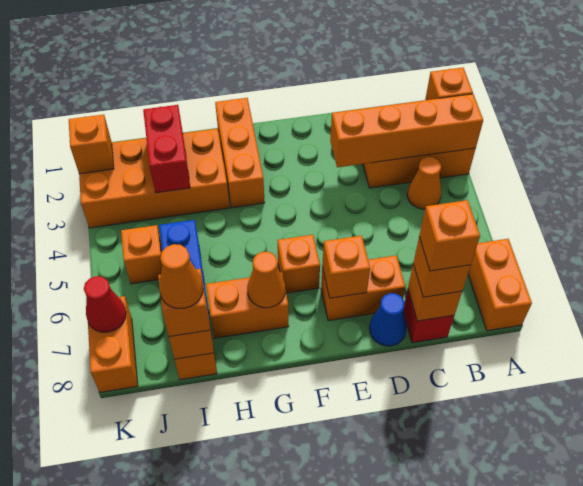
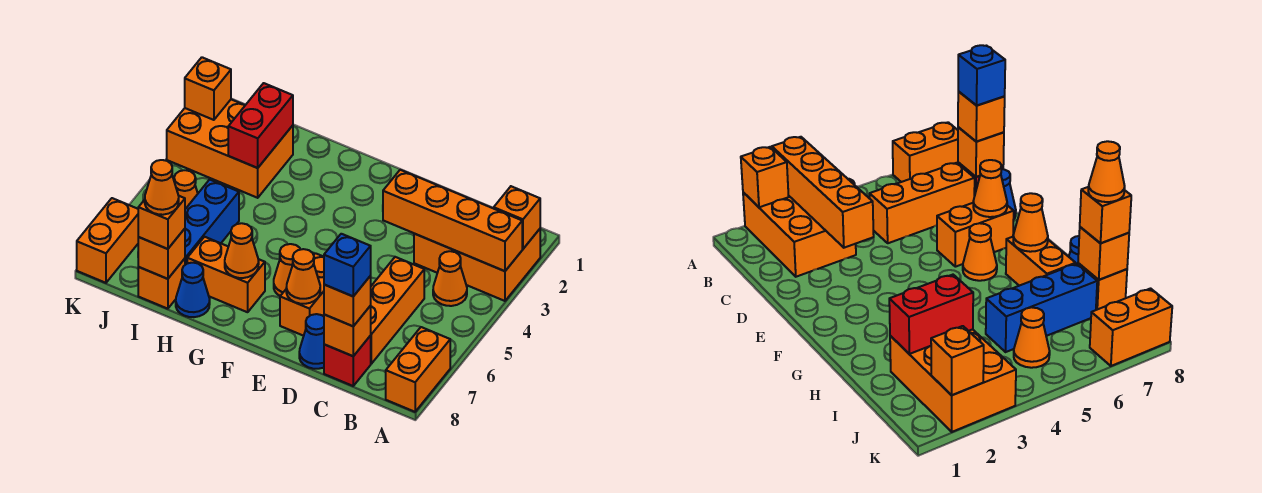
orange brick C8 level 4 -> blue brick C8 level 4
orange brick D7:E7 level 1 -> orange brick E6:E7 level 1
orange brick E7 level 2 -> orange cone E7 level 2
orange brick F6 level 1 -> orange cone F6 level 1
orange brick G1:G3 level 1 -> orange brick C5:C7 level 1
orange brick H2:K3 level 1 -> orange brick I2:K3 level 1
none -> blue cone H8 level 1
orange brick J5 level 1 -> orange cone J5 level 1
red cone K7 level 2 -> none

